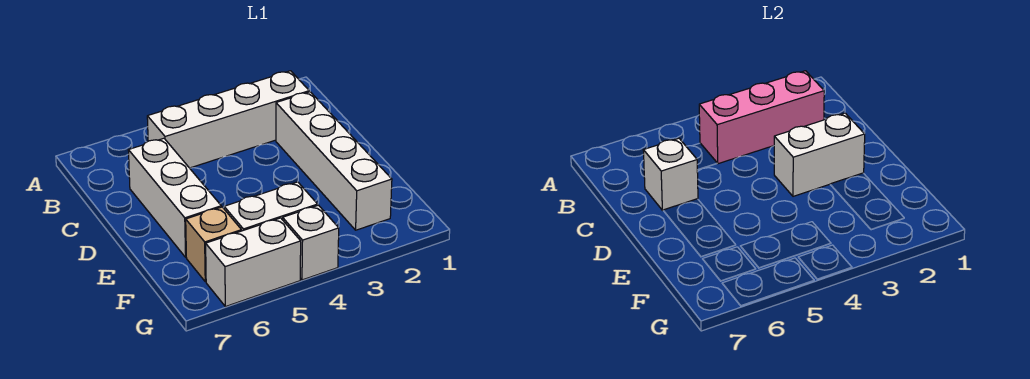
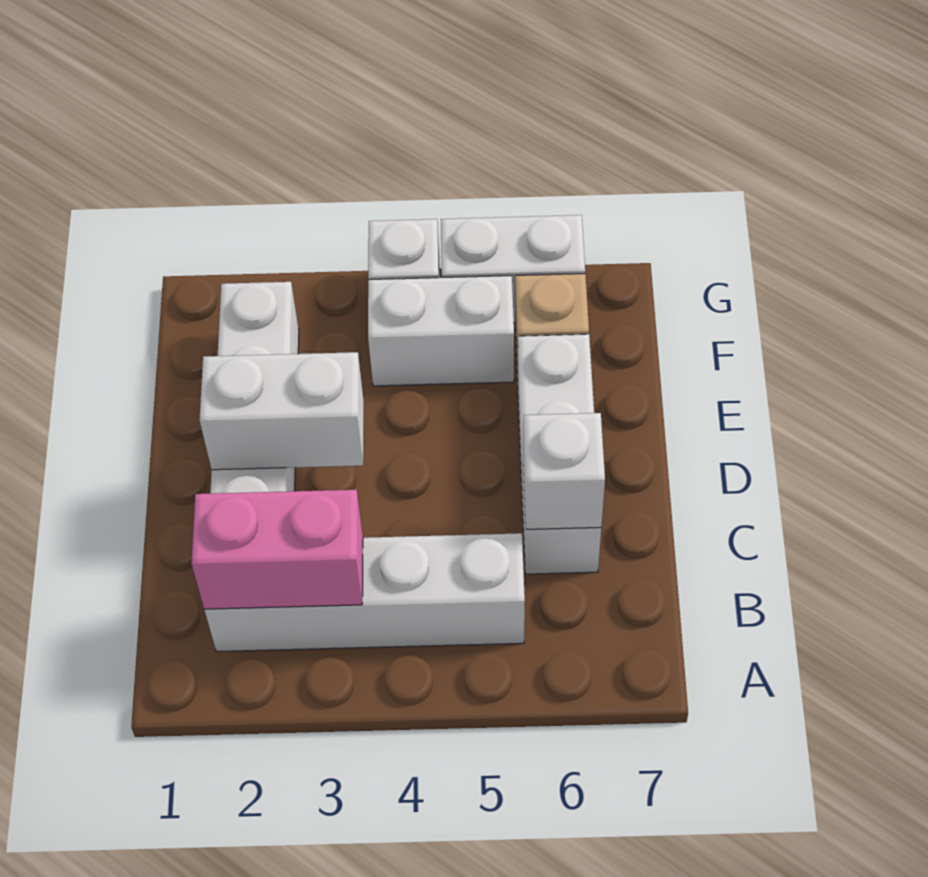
pink brick B2:B4 level 2 -> pink brick B2:B3 level 2

